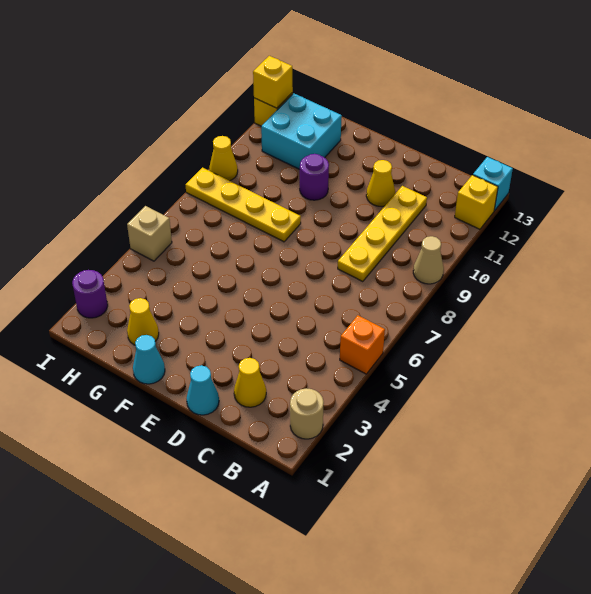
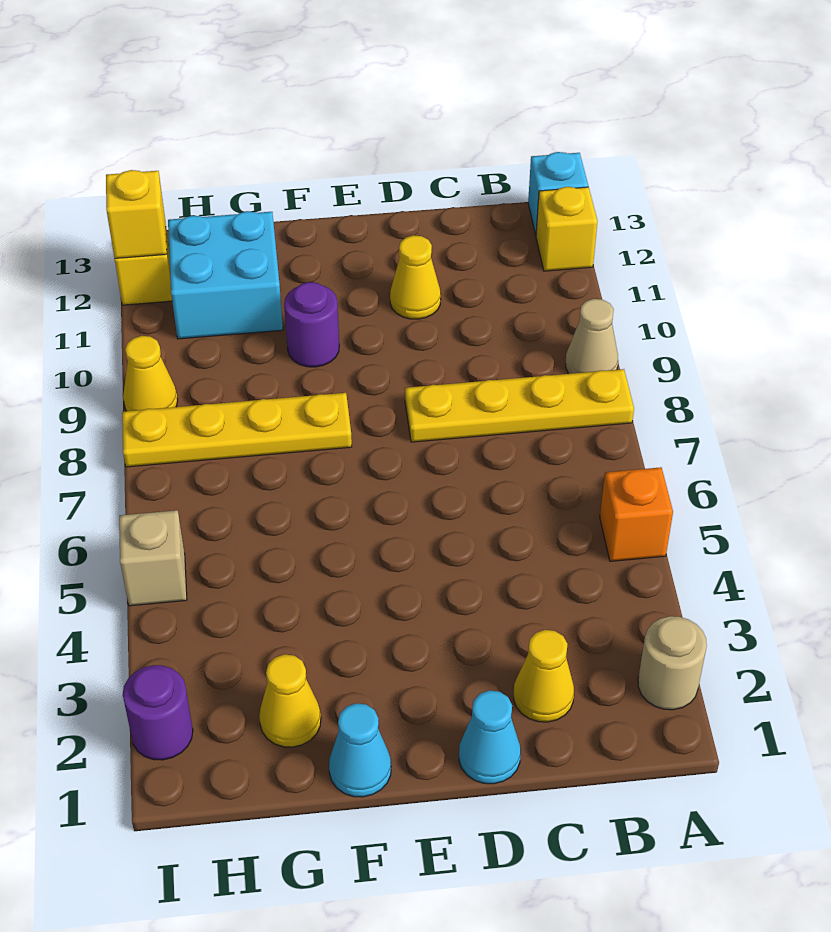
yellow plate C8:C11 level 1 -> yellow plate A8:D8 level 1

